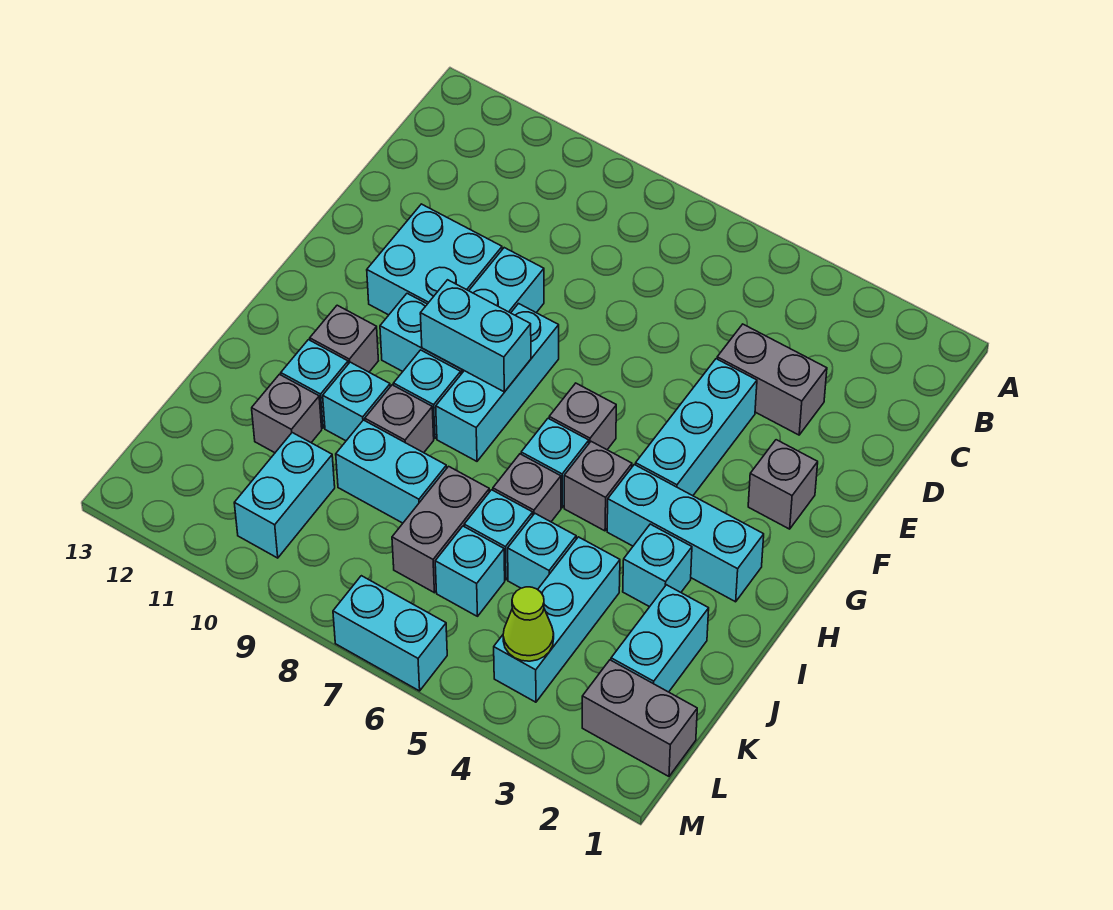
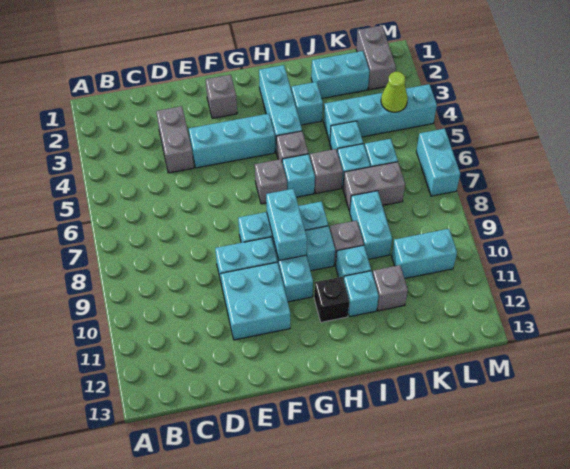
grey brick H11 level 1 -> black brick H11 level 1
cyan brick J4:L4 level 1 -> cyan brick J4:M4 level 1

